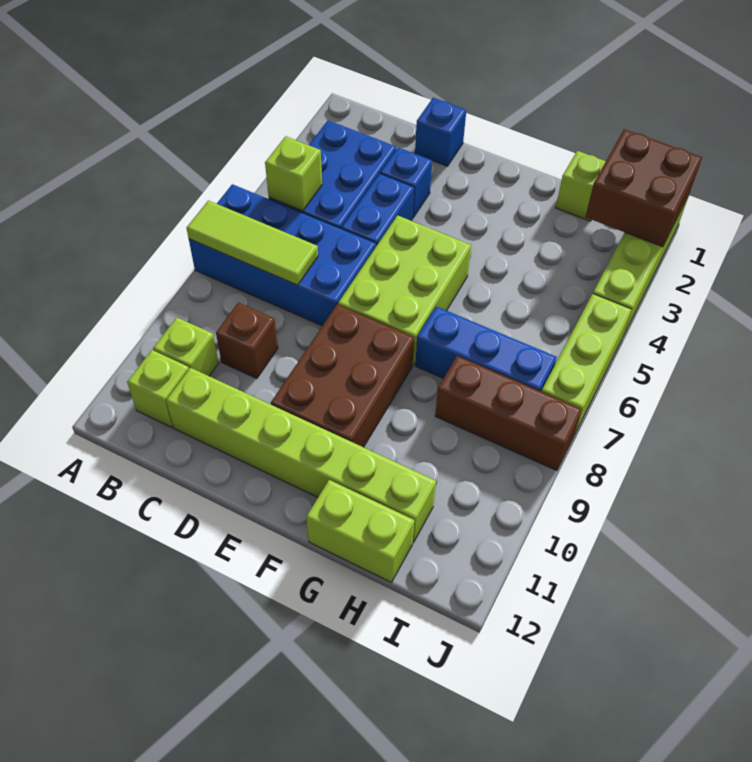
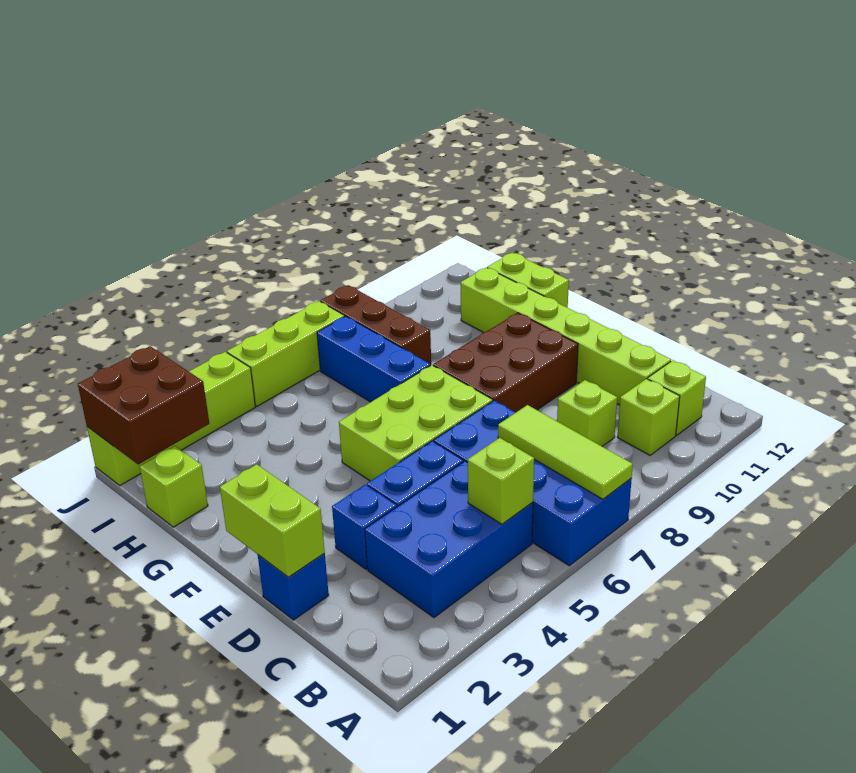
brown brick C9 level 1 -> lime brick C9 level 1
none -> lime brick D1:E1 level 2

